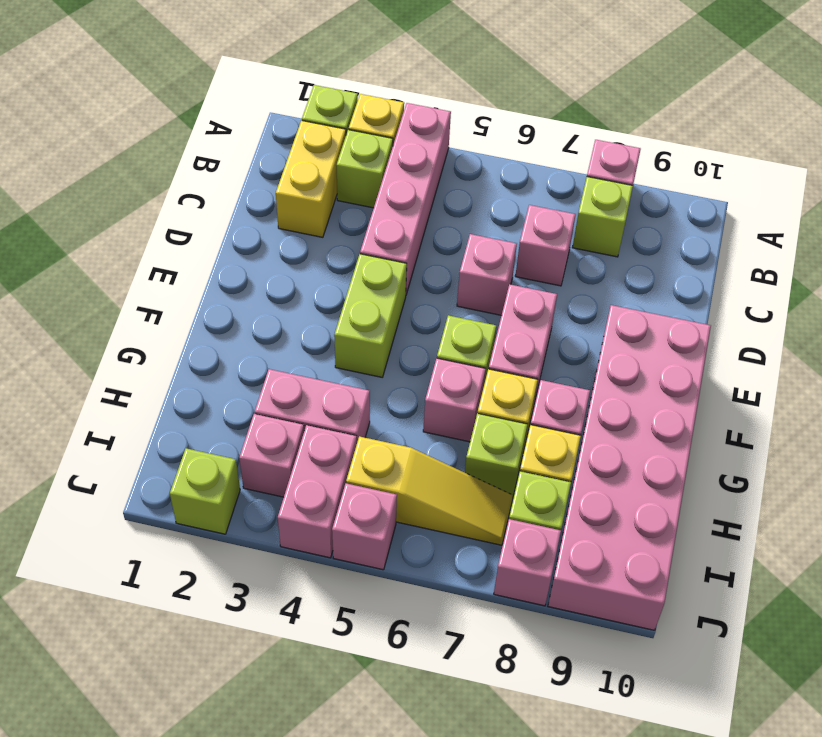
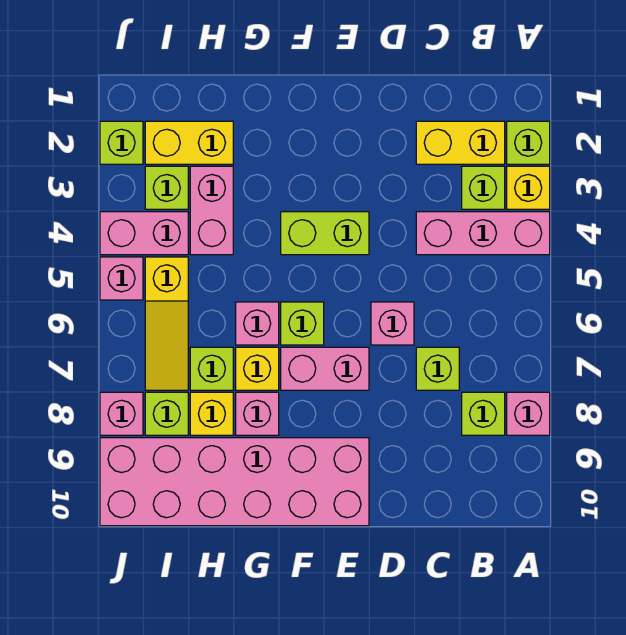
pink brick A4:D4 level 1 -> pink brick A4:C4 level 1
pink brick C7 level 1 -> lime brick C7 level 1
none -> yellow brick H2:I2 level 1
pink brick I3 level 1 -> lime brick I3 level 1

